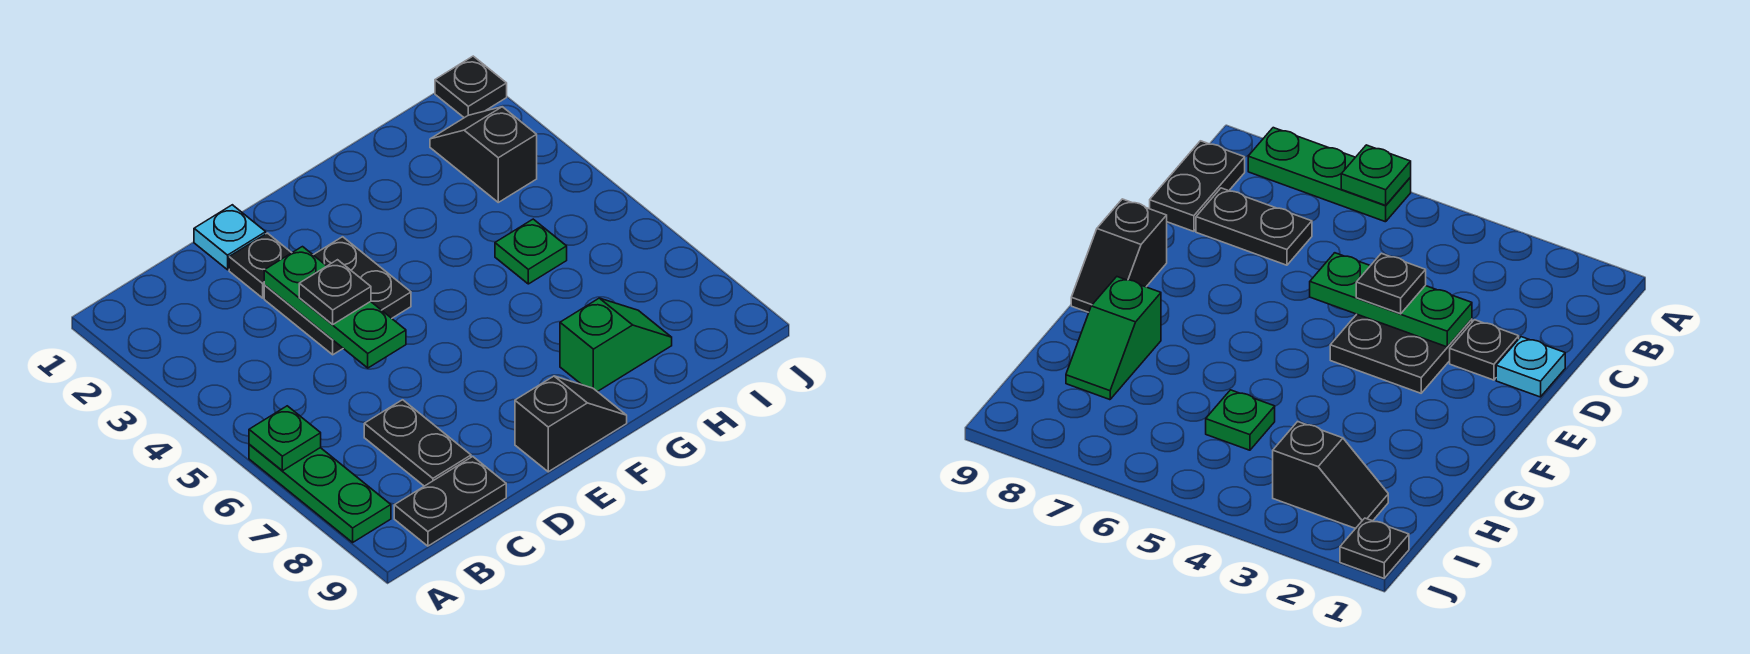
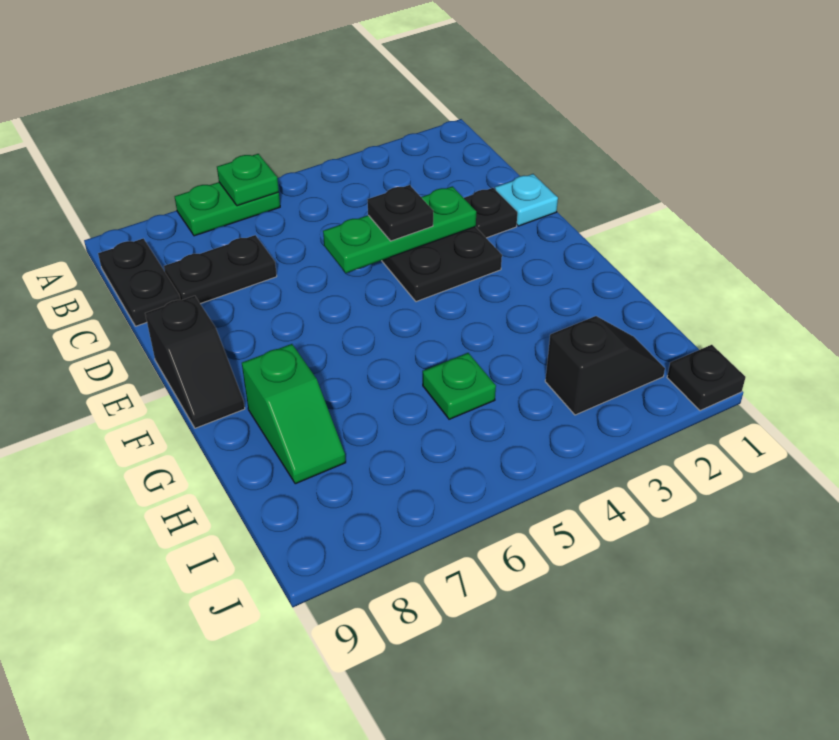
green plate A6:A8 level 1 -> green plate A6:A7 level 1

